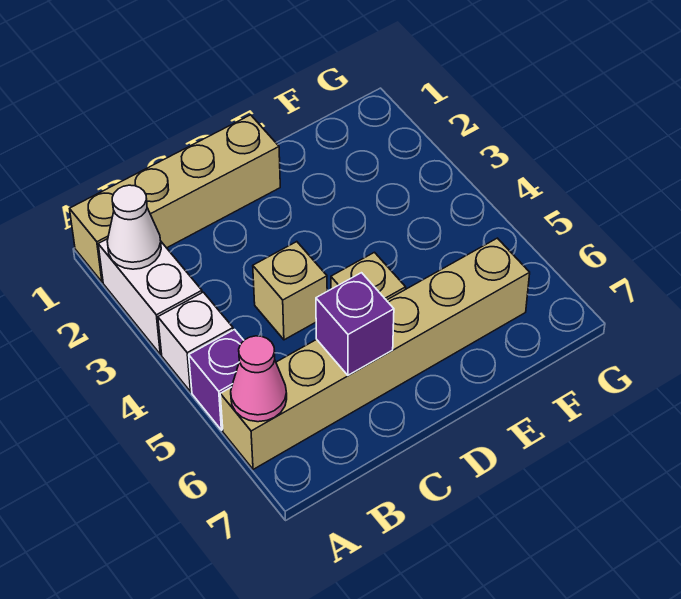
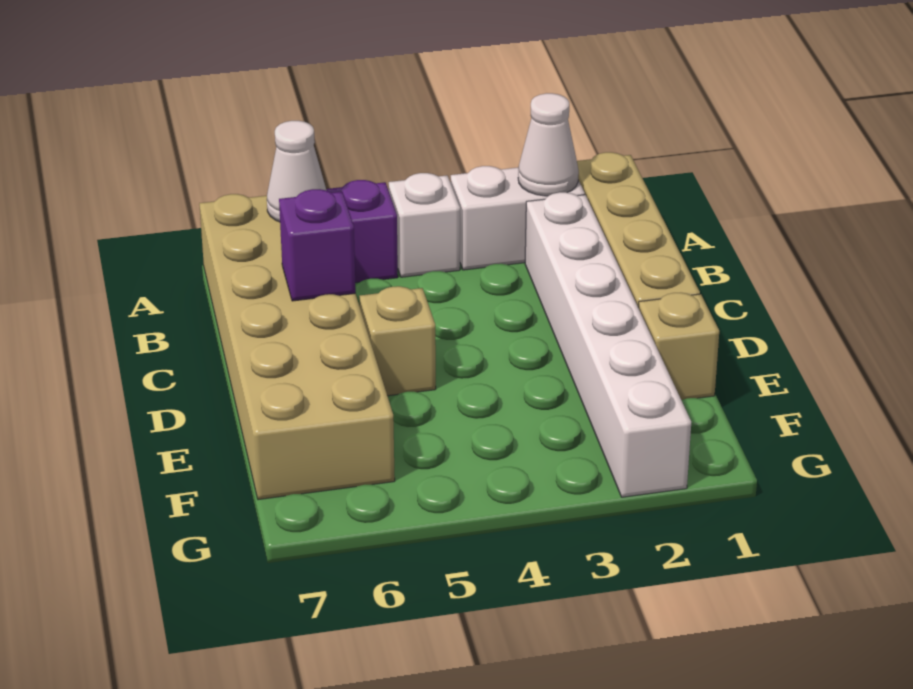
tan brick A6:F6 level 1 -> tan brick A6:F7 level 1
pink cone A6 level 2 -> white cone A6 level 2
none -> white brick B2:G2 level 1
tan brick C4 level 1 -> tan brick E1 level 1

